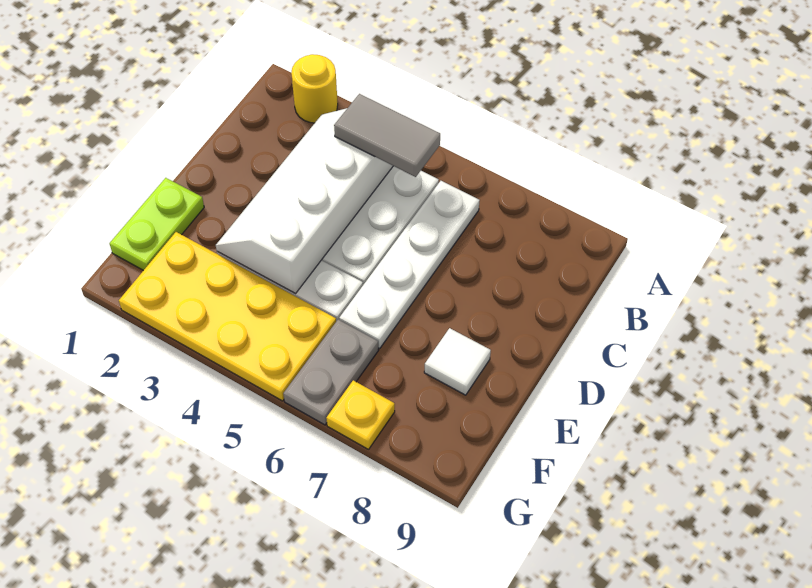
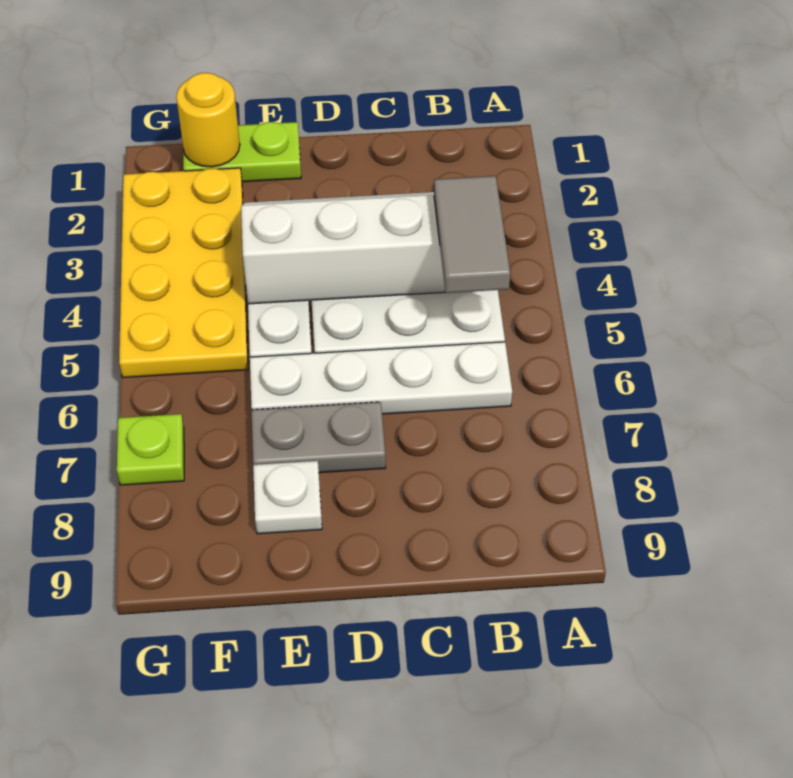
yellow round brick A2 level 1 -> yellow round brick F1 level 2
white tile E8 level 1 -> white plate E8 level 1
grey plate F6:G6 level 1 -> grey plate D7:E7 level 1
yellow plate G7 level 1 -> lime plate G7 level 1

